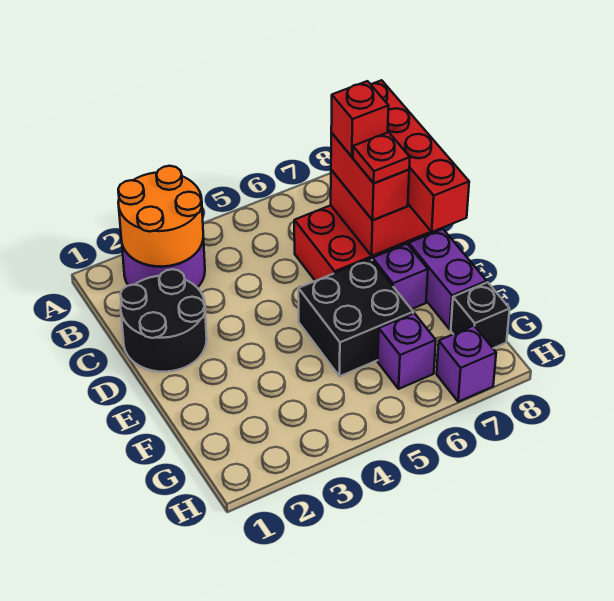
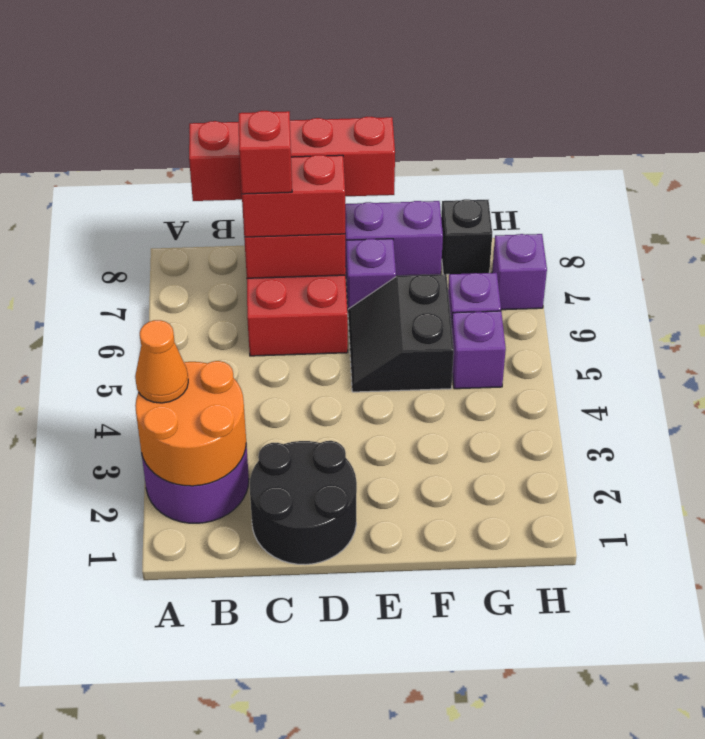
none -> orange cone A3 level 3
red plate D7 level 4 -> none
black brick E5:F6 level 1 -> black slope E5:F6 level 1 top F
none -> purple brick G5 level 1

